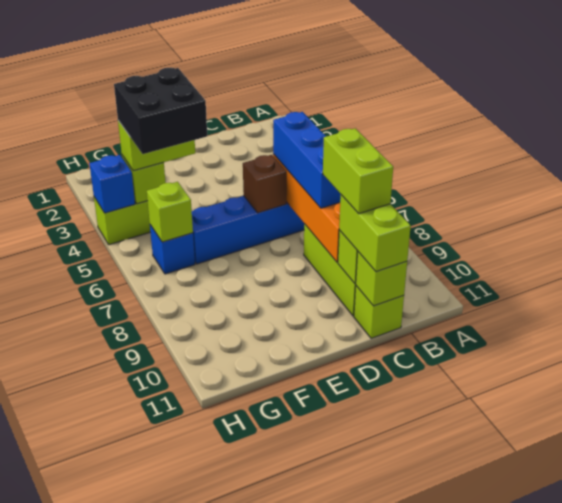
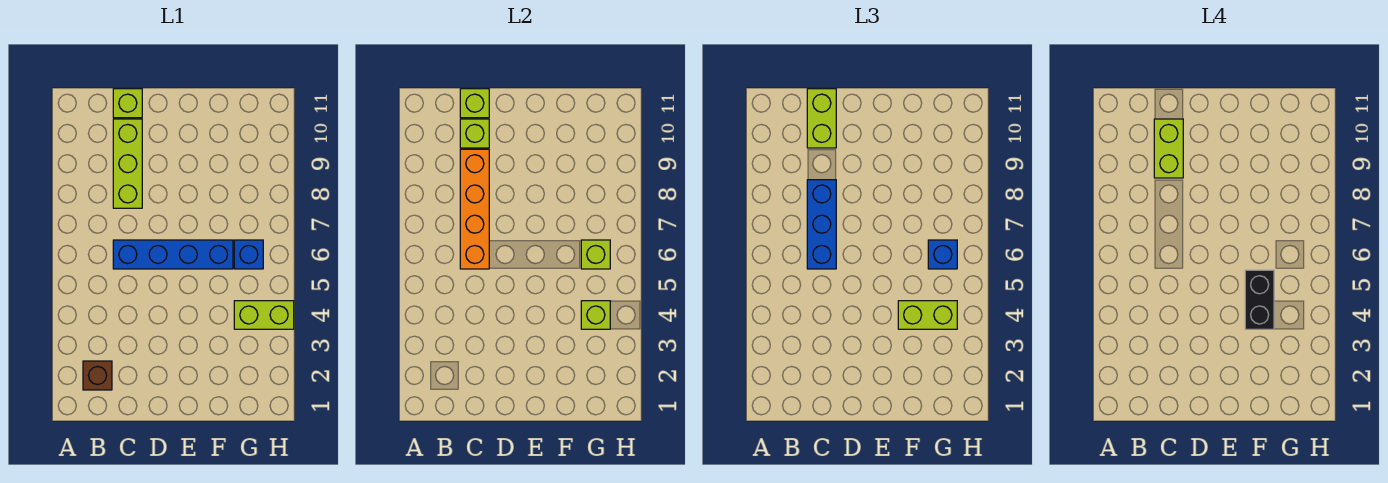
brown brick D6 level 2 -> brown brick B2 level 1
black brick F4:G5 level 4 -> black brick F4:F5 level 4
blue brick H4 level 2 -> blue brick G6 level 3

